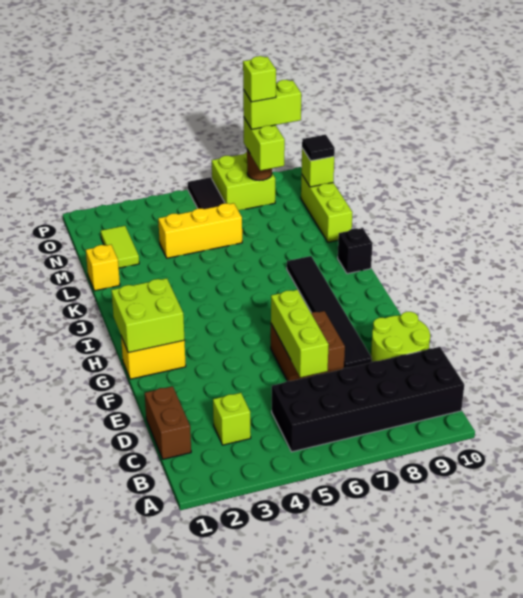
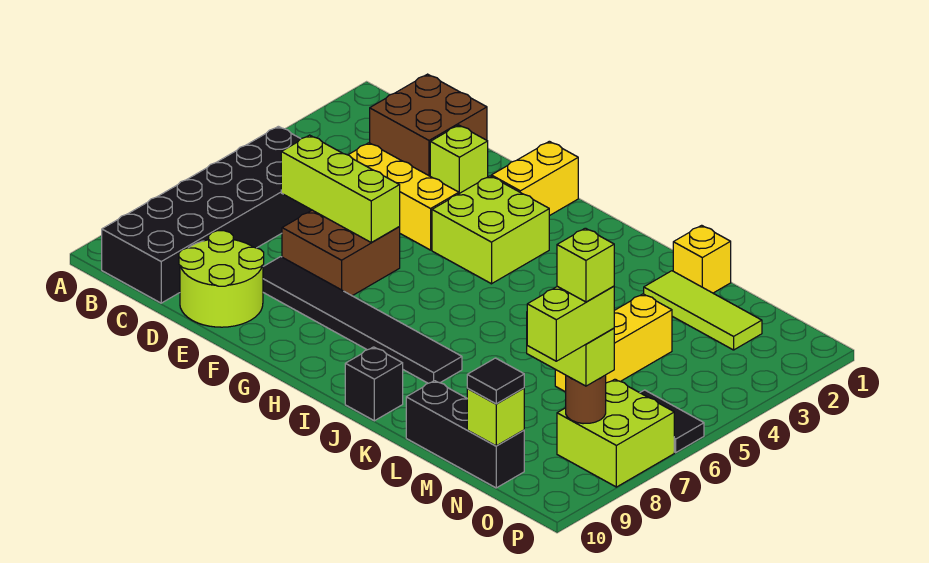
brown brick C1:D1 level 1 -> brown brick C1:D2 level 1
lime brick C3 level 1 -> lime brick E2 level 1
none -> yellow brick D4:F4 level 1
lime brick G1:H2 level 2 -> lime brick G3:H4 level 1
lime brick L10:N10 level 1 -> black brick L10:N10 level 1
lime tile M2:N2 level 1 -> lime tile L2:N2 level 1

